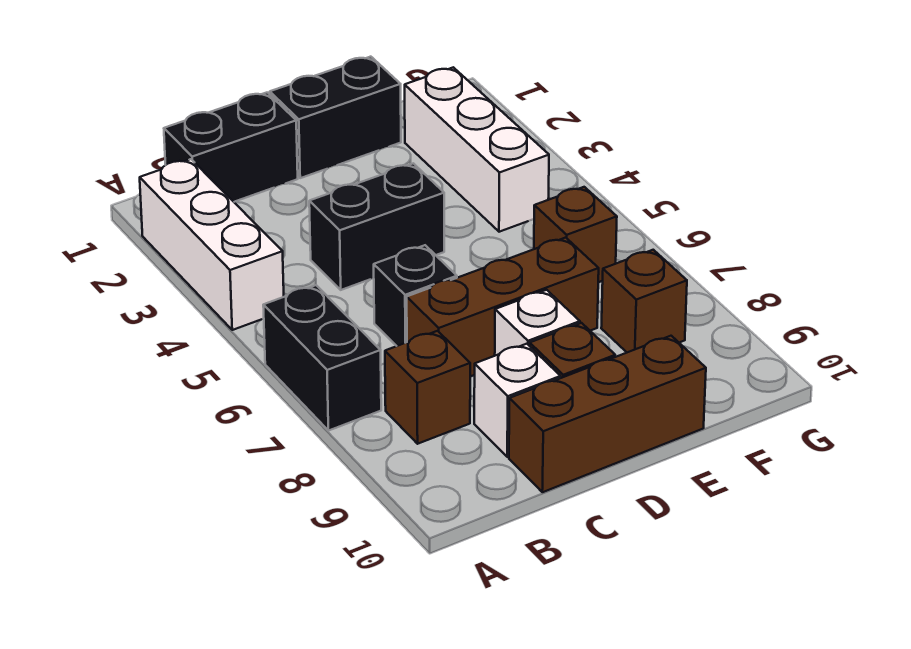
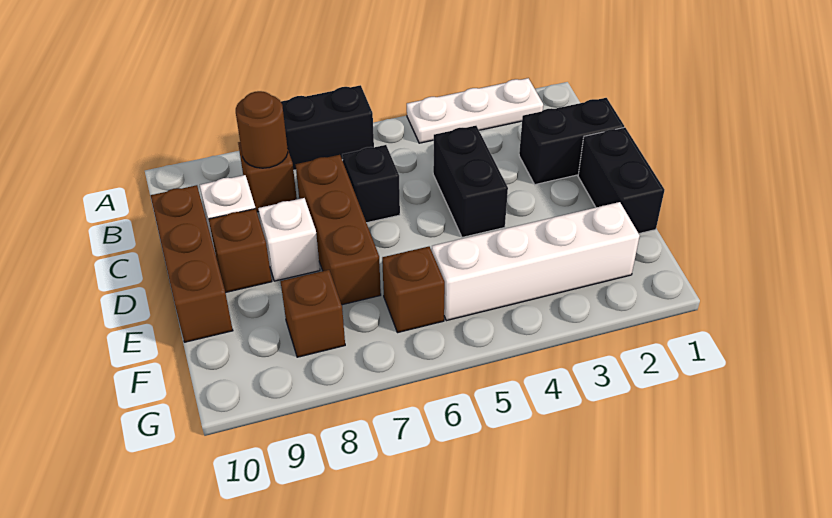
white brick A2:A4 level 1 -> white plate A2:A4 level 1
black brick B1:C1 level 1 -> black brick C1:C2 level 1
none -> brown round brick B8 level 2
white brick F2:F4 level 1 -> white brick F2:F5 level 1

